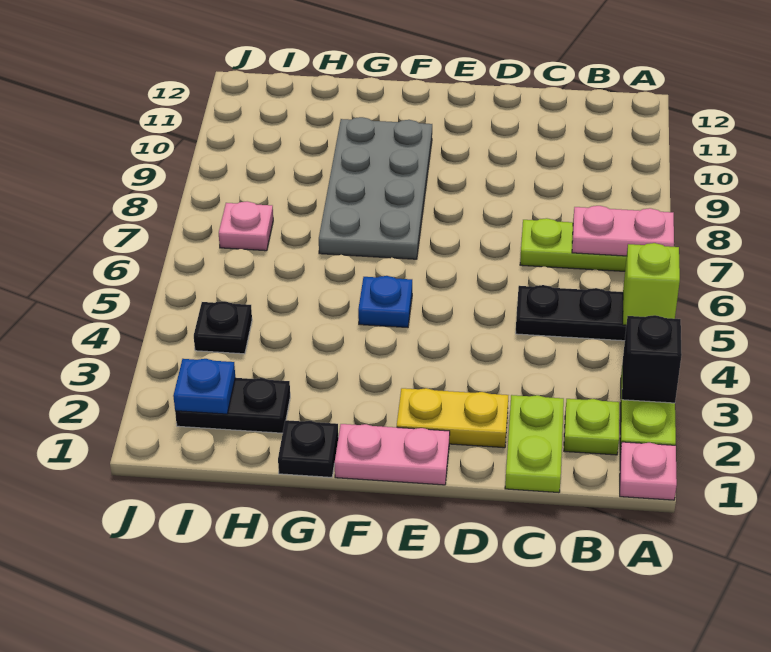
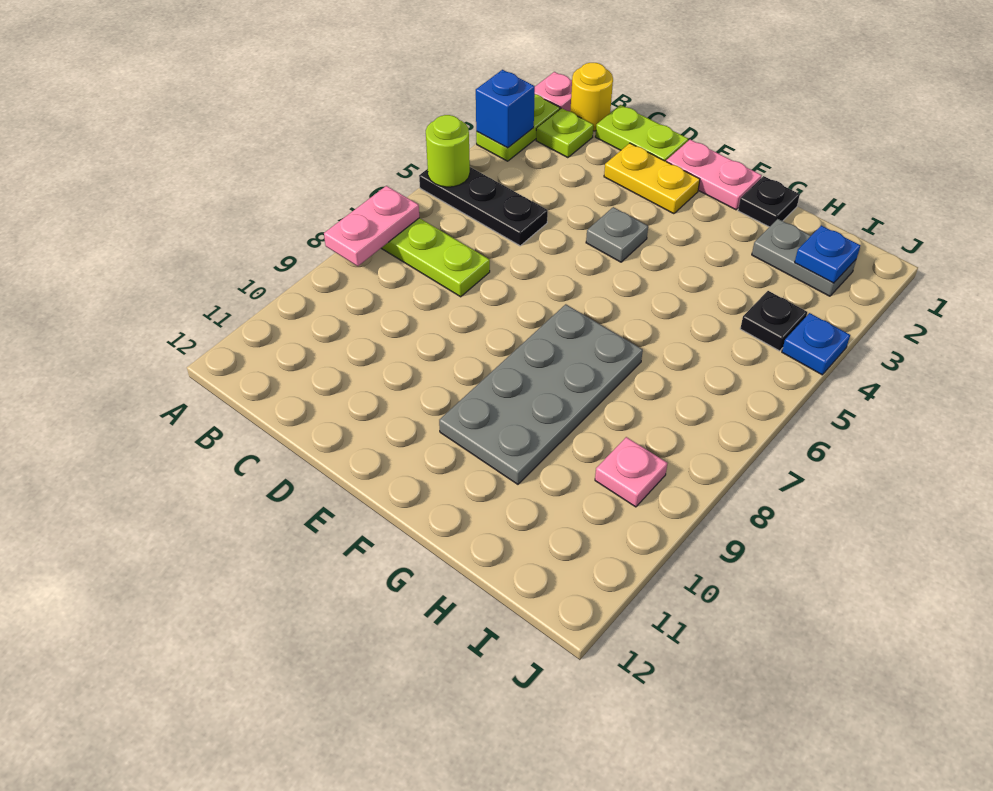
black brick A3 level 2 -> blue brick A3 level 2
lime brick A5 level 2 -> lime round brick A5 level 2
pink plate A7:B7 level 2 -> pink plate A7:A8 level 2
none -> yellow round brick B1 level 1
lime plate C1:C2 level 1 -> lime plate C1:D1 level 1
none -> grey plate E4 level 1
blue plate F5 level 1 -> blue plate J4 level 1
black plate H2:I2 level 1 -> grey plate H2:I2 level 1
pink plate I7 level 1 -> pink plate I9 level 1

